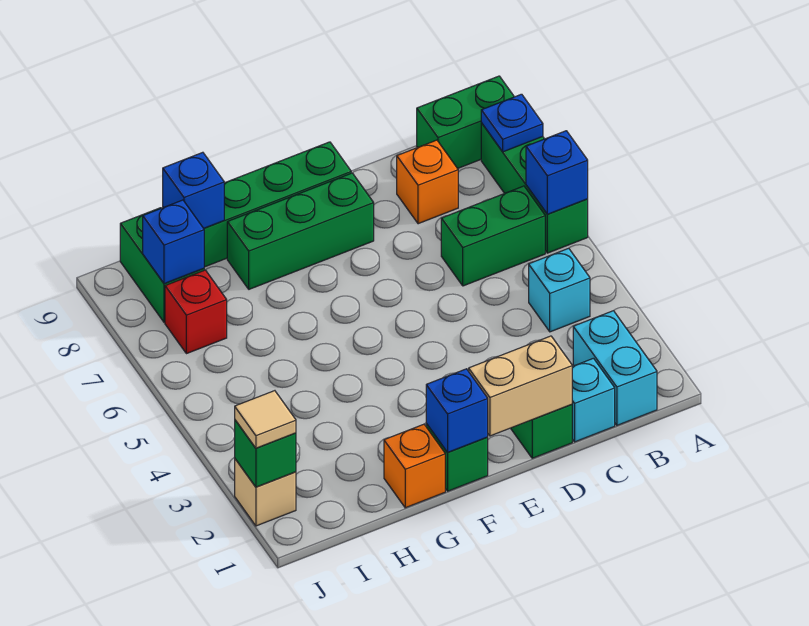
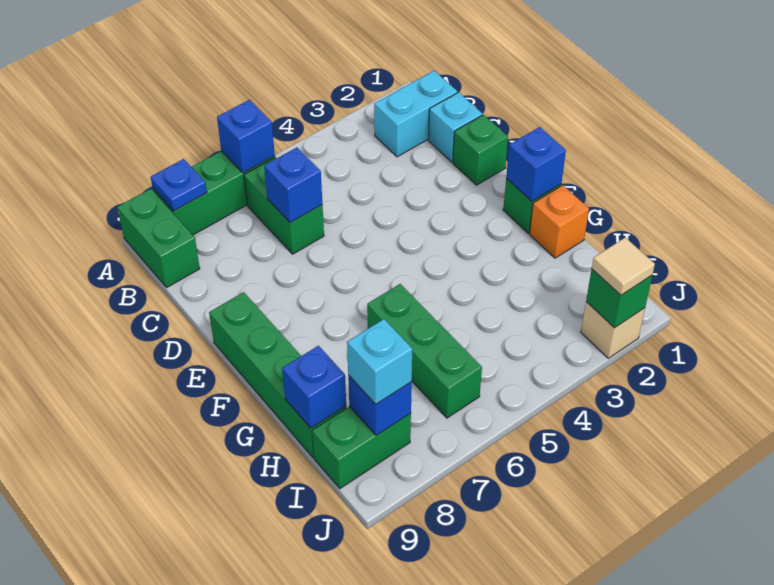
cyan brick B4 level 1 -> cyan brick I8 level 3
none -> blue brick C6 level 2
orange brick C8 level 1 -> none
tan brick D1:E1 level 2 -> none
green brick E8:G8 level 1 -> green brick G6:I6 level 1
red brick I7 level 1 -> none

